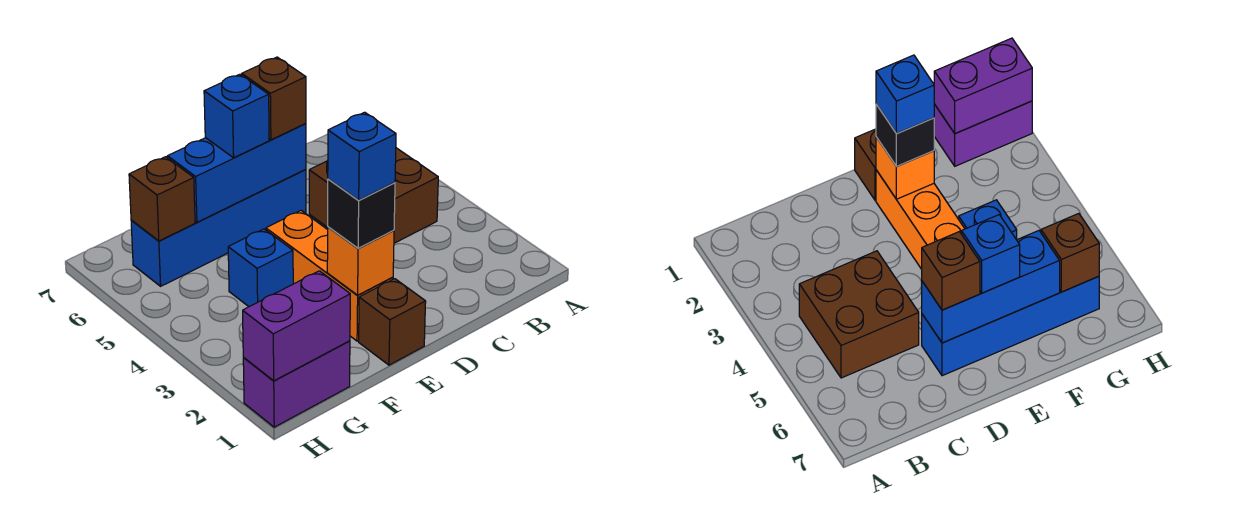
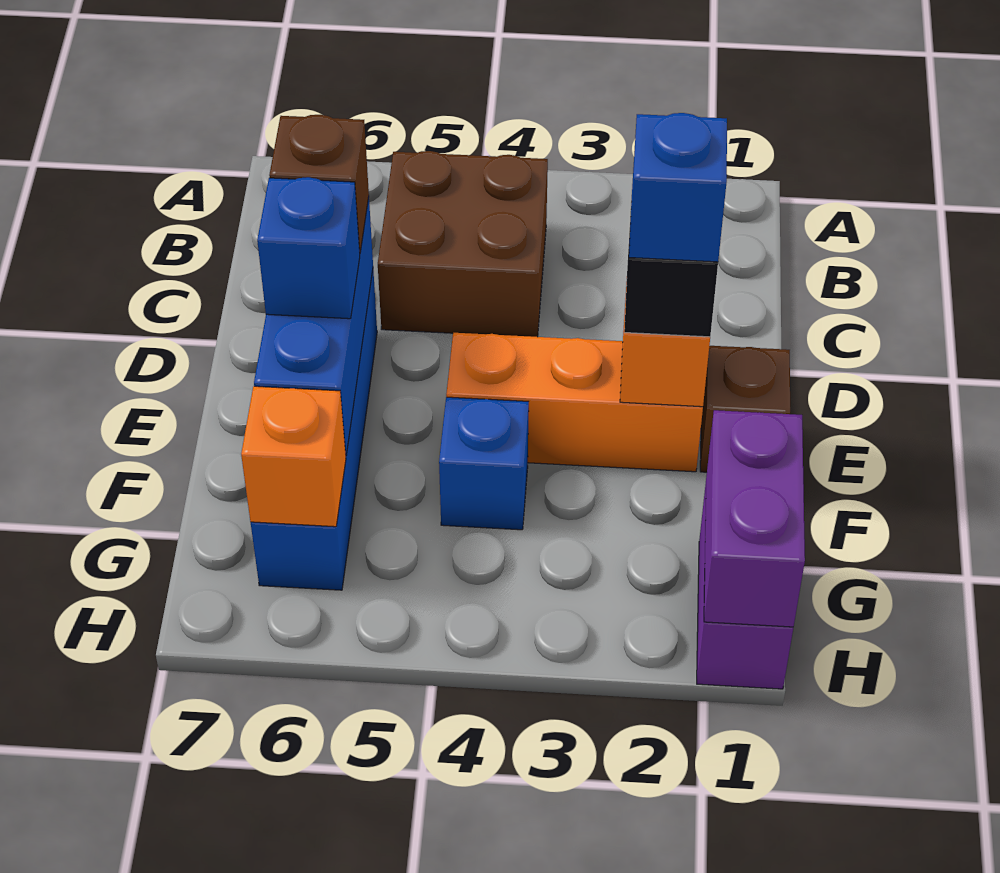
brown brick G6 level 2 -> orange brick G6 level 2

